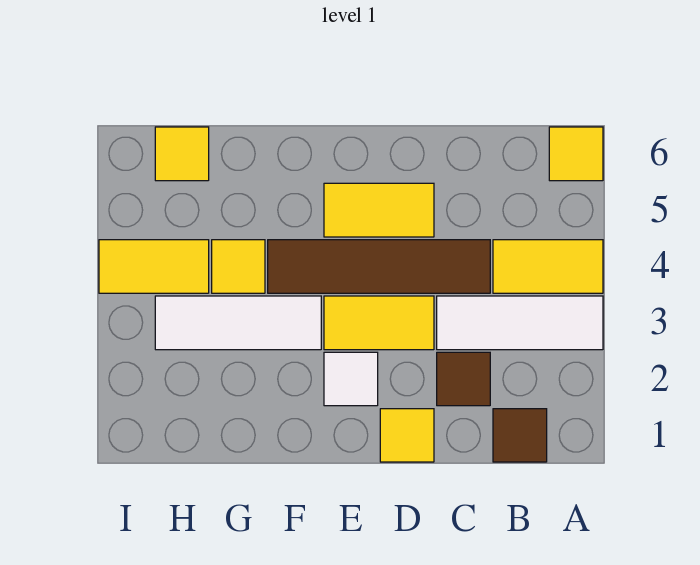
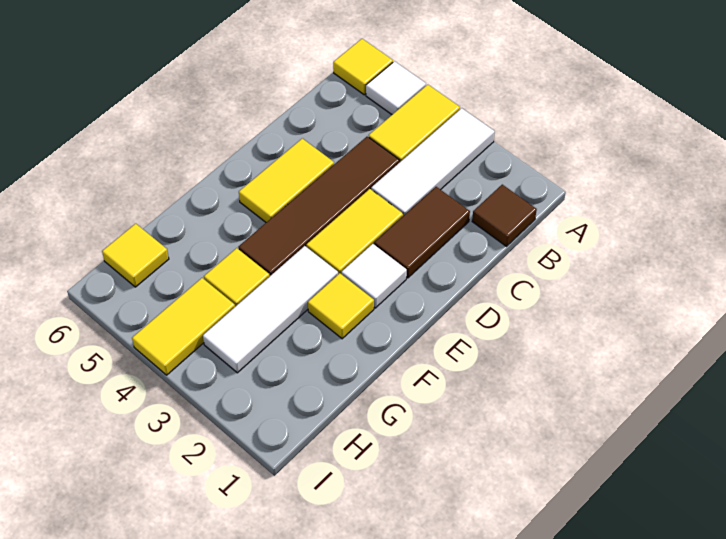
none -> white tile A5 level 1
brown tile C2 level 1 -> brown tile C2:D2 level 1
yellow tile D1 level 1 -> yellow tile F2 level 1

